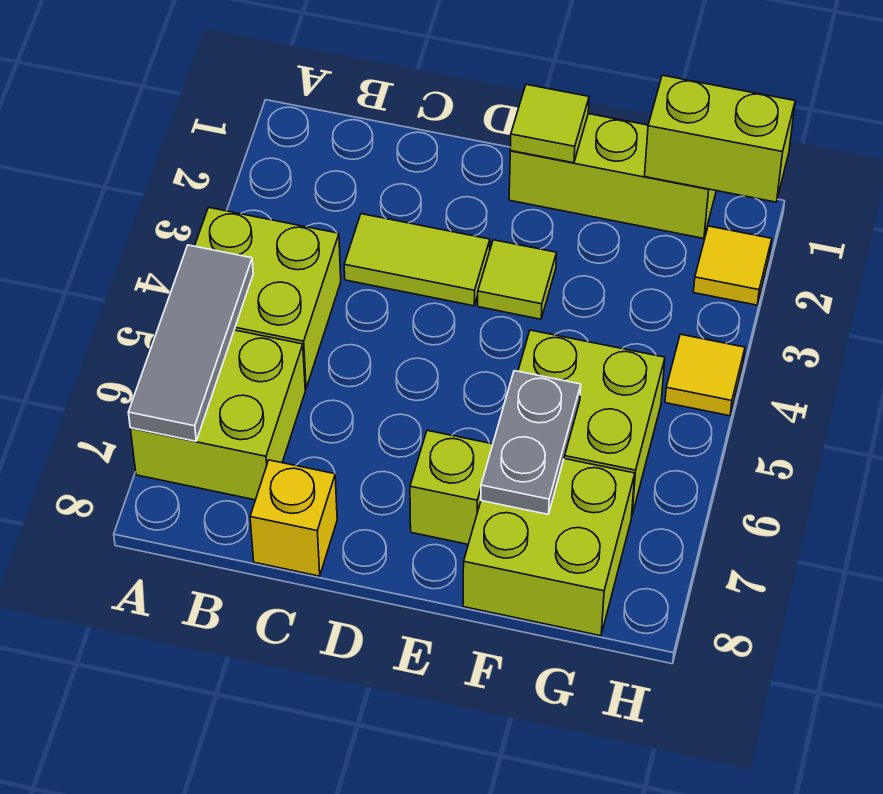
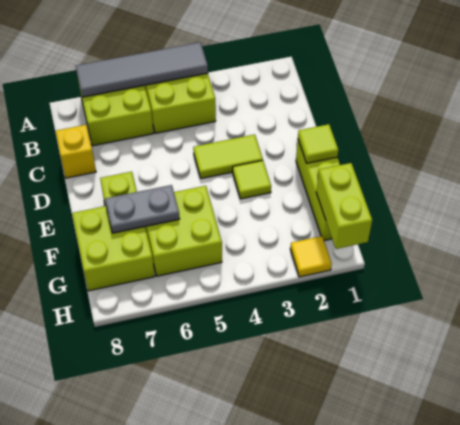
grey tile A5:A7 level 2 -> grey tile A4:A7 level 2
lime tile C3:D3 level 1 -> lime tile D3:D4 level 1
yellow tile H4 level 1 -> none

